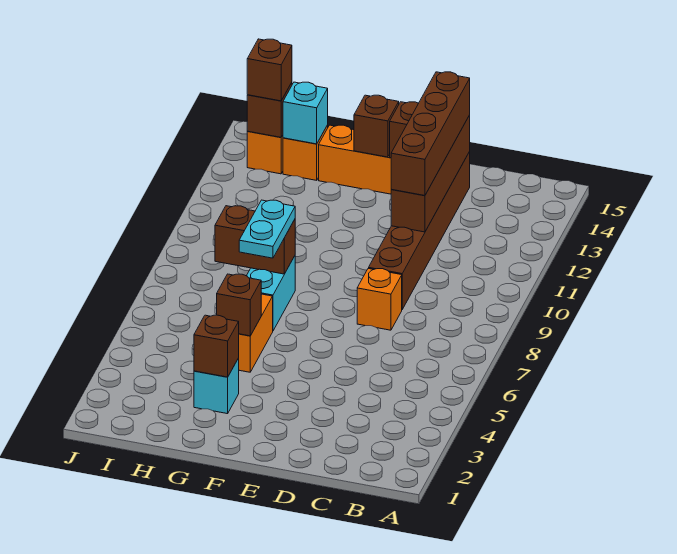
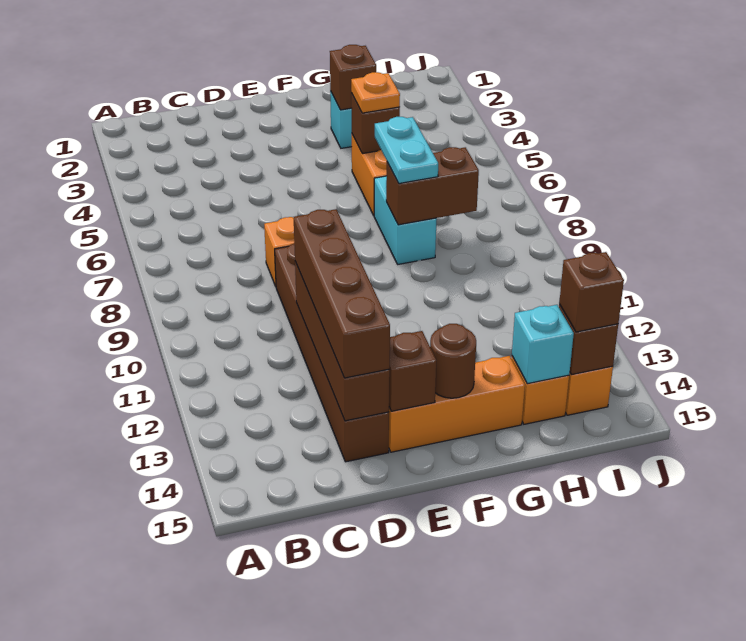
brown brick F14 level 2 -> brown round brick F14 level 2
none -> orange plate G5 level 3

